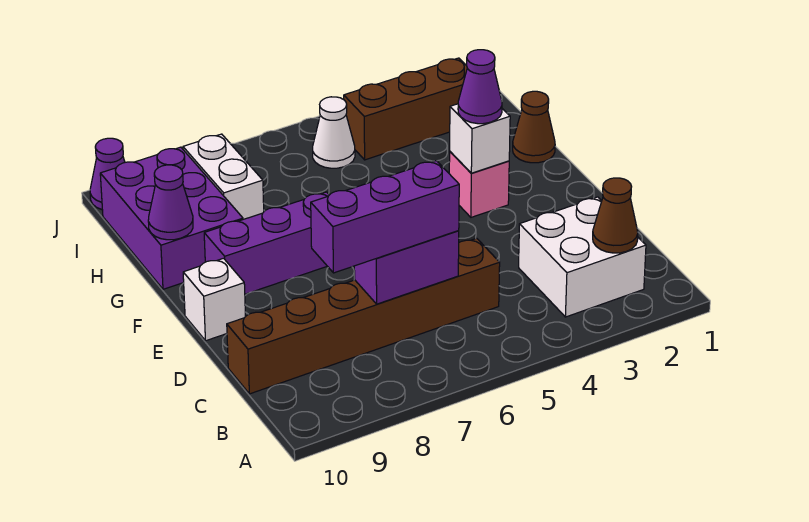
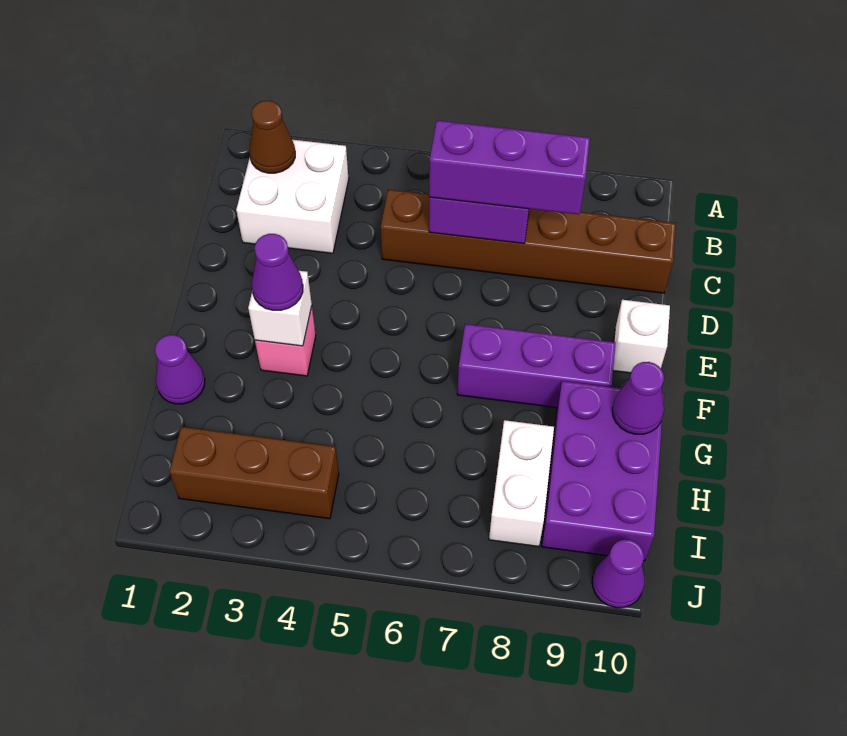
brown cone G1 level 1 -> purple cone G1 level 1
white cone I5 level 1 -> none

